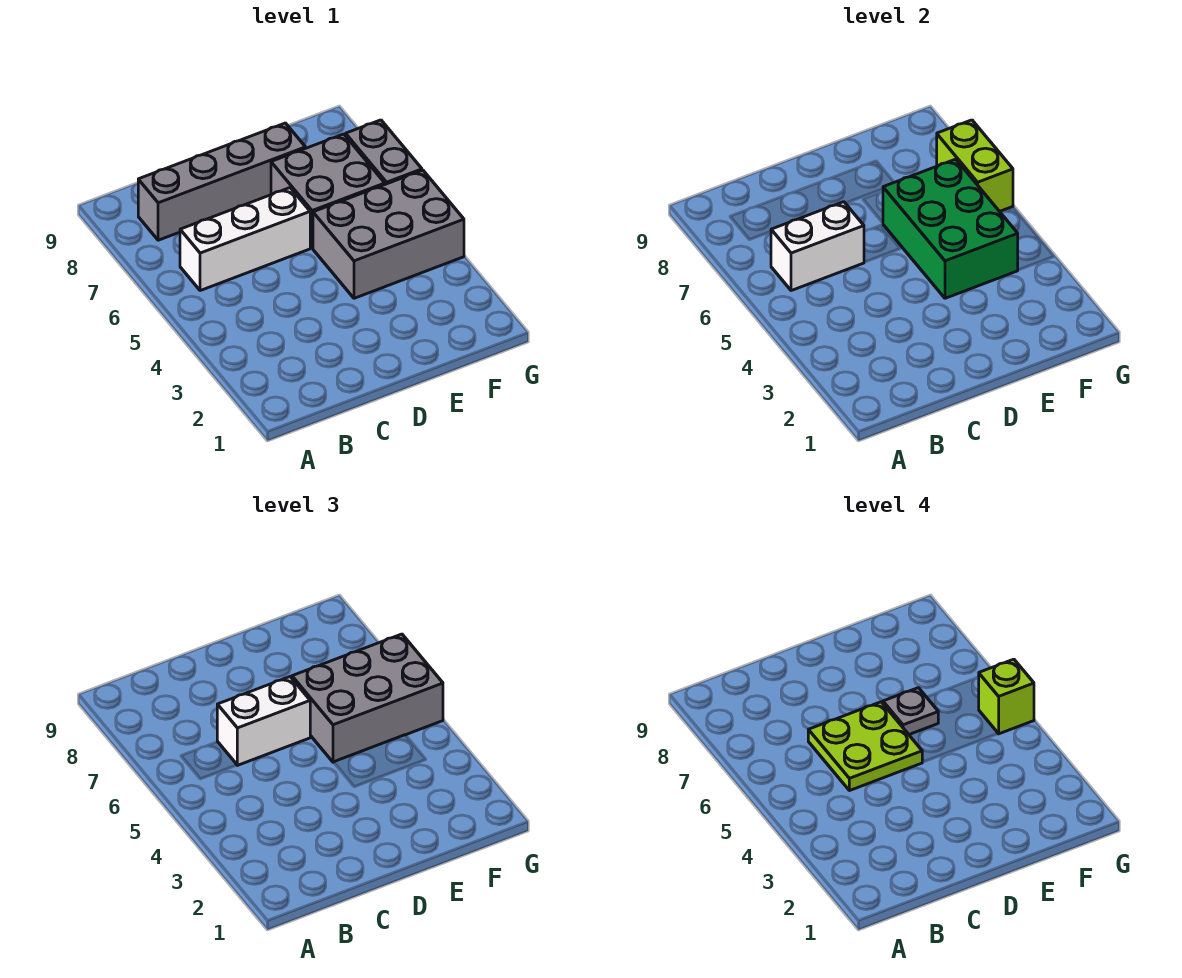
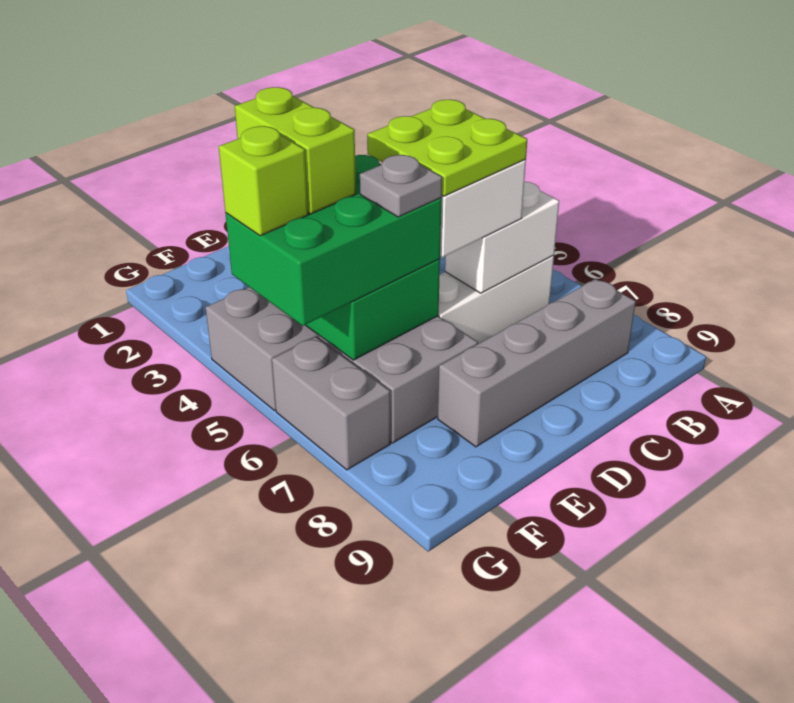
grey brick E5:G6 level 3 -> green brick E5:G6 level 3
lime brick G6:G7 level 2 -> lime brick F4:F5 level 4

